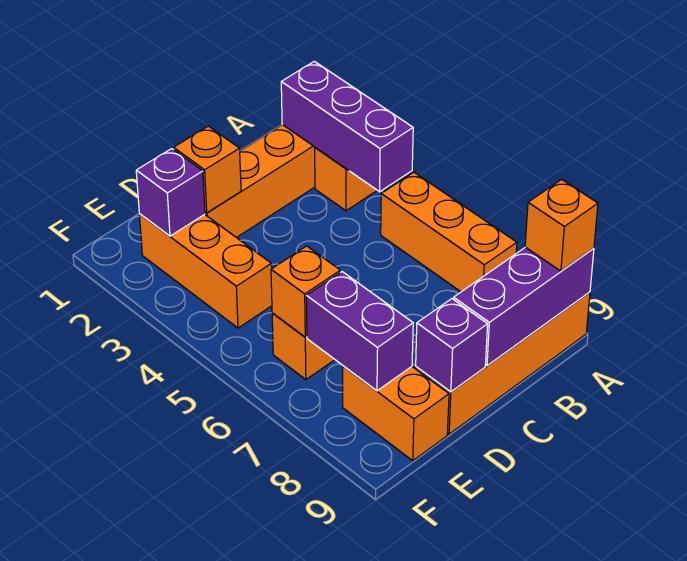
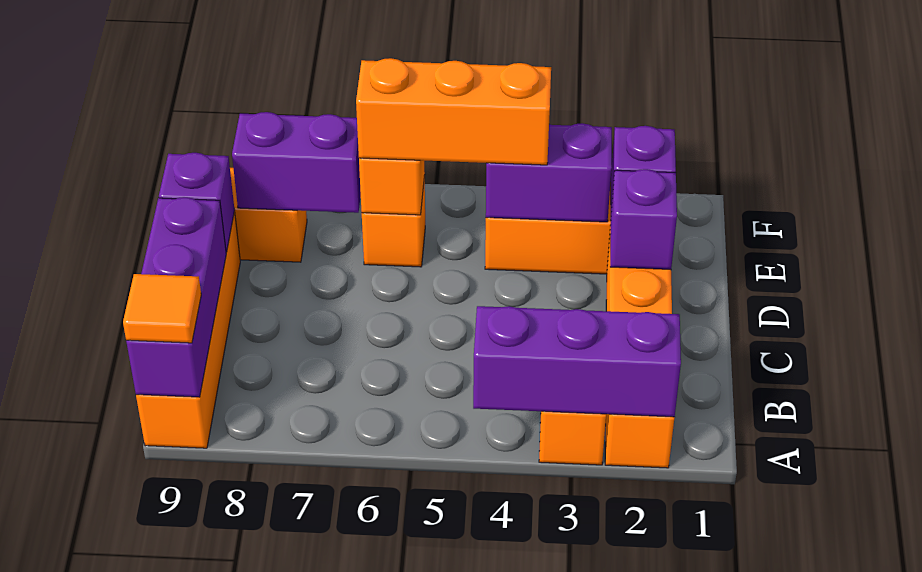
orange brick A5:A7 level 1 -> orange brick E4:E6 level 3
orange brick A9 level 3 -> orange tile A9 level 3
orange brick D2 level 2 -> purple brick D2 level 2
none -> purple brick E3:E4 level 2

